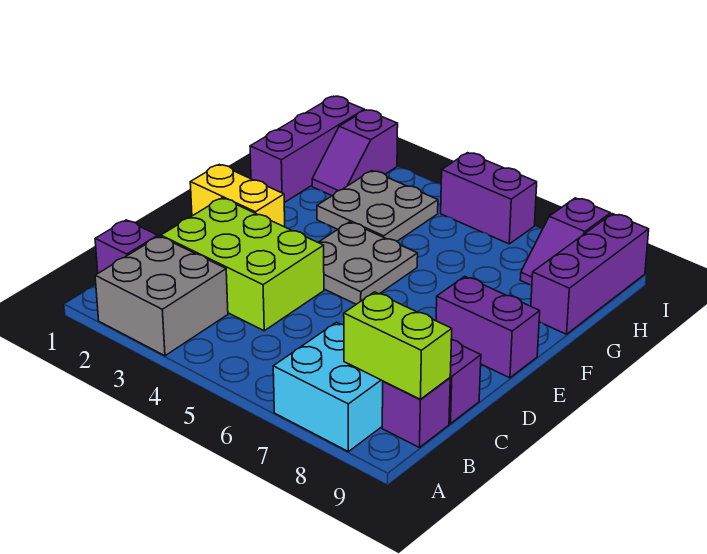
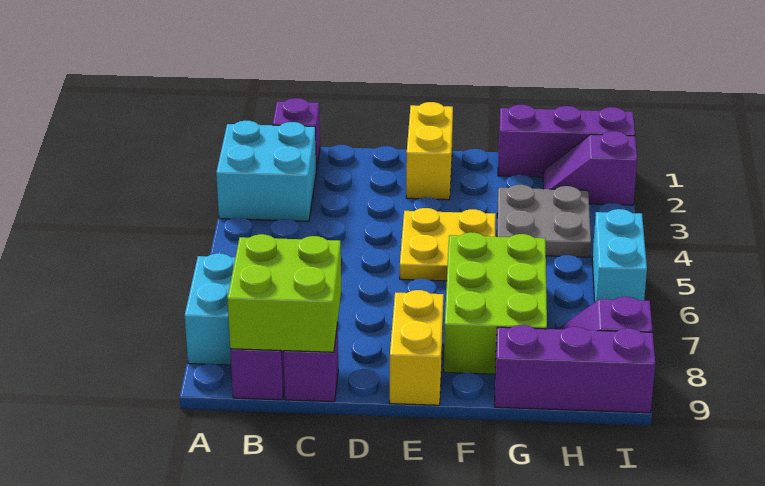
grey brick A2:B3 level 1 -> cyan brick A2:B3 level 1
lime brick B8:B9 level 2 -> lime brick B8:C9 level 2
lime brick C2:D4 level 1 -> lime brick F6:G8 level 1
grey plate E4:F5 level 1 -> yellow plate E4:F5 level 1
purple brick E8:E9 level 1 -> yellow brick E8:E9 level 1
purple brick I5:I6 level 1 -> cyan brick I5:I6 level 1

